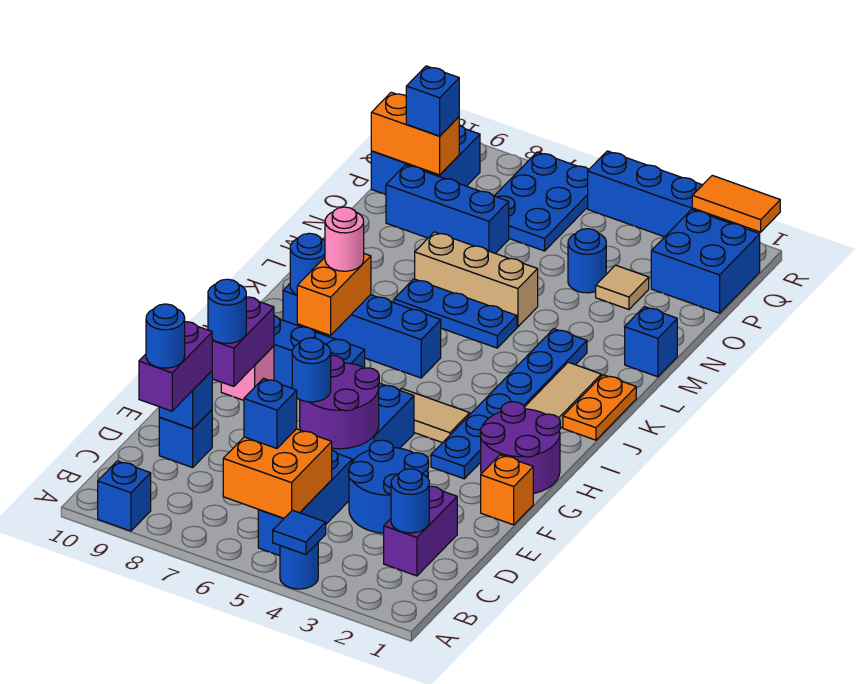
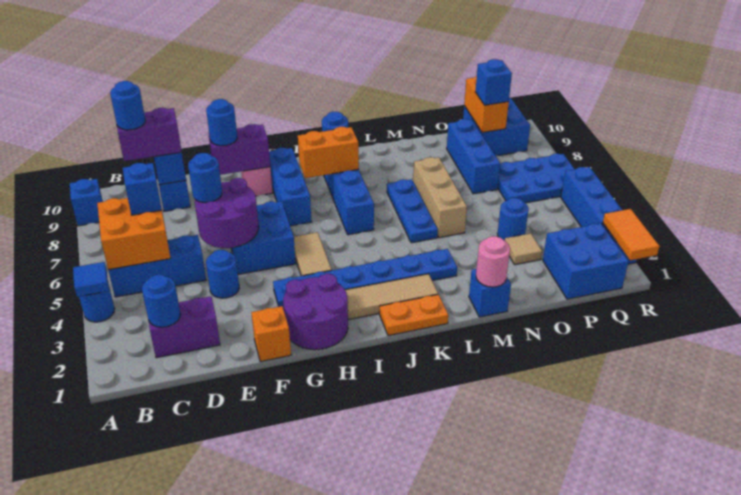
blue round brick D3:E4 level 1 -> blue round brick E4 level 1
pink round brick J8 level 3 -> pink round brick M1 level 2

